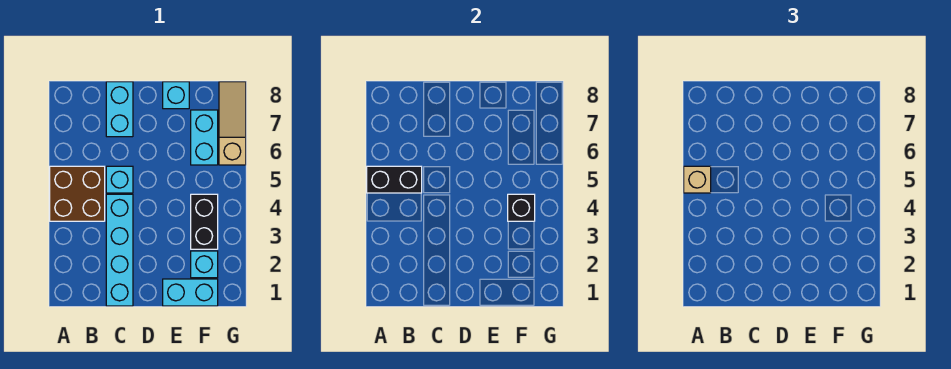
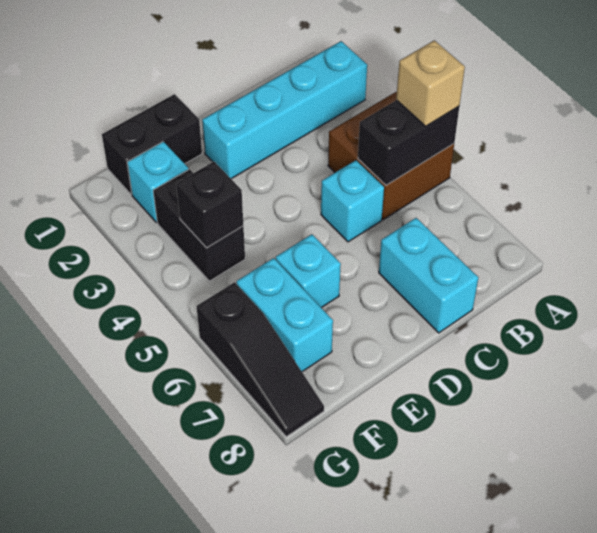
cyan brick C1:C4 level 1 -> cyan brick A2:D2 level 1
cyan brick E1:F1 level 1 -> black brick E1:F1 level 1
cyan brick E8 level 1 -> cyan brick E6 level 1
tan slope G6:G8 level 1 top 6 -> black slope G6:G8 level 1 top 6

